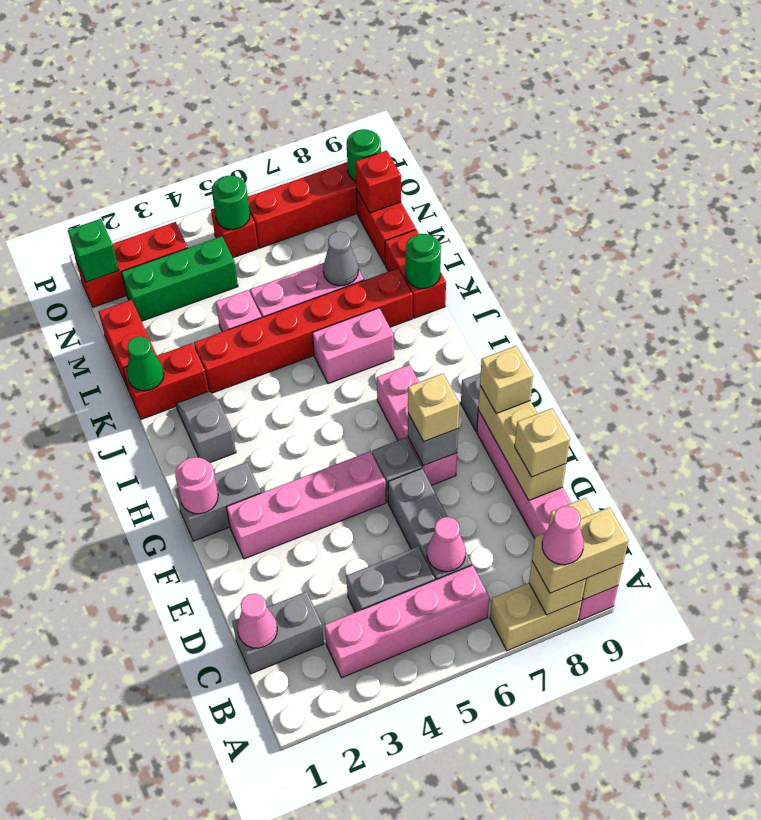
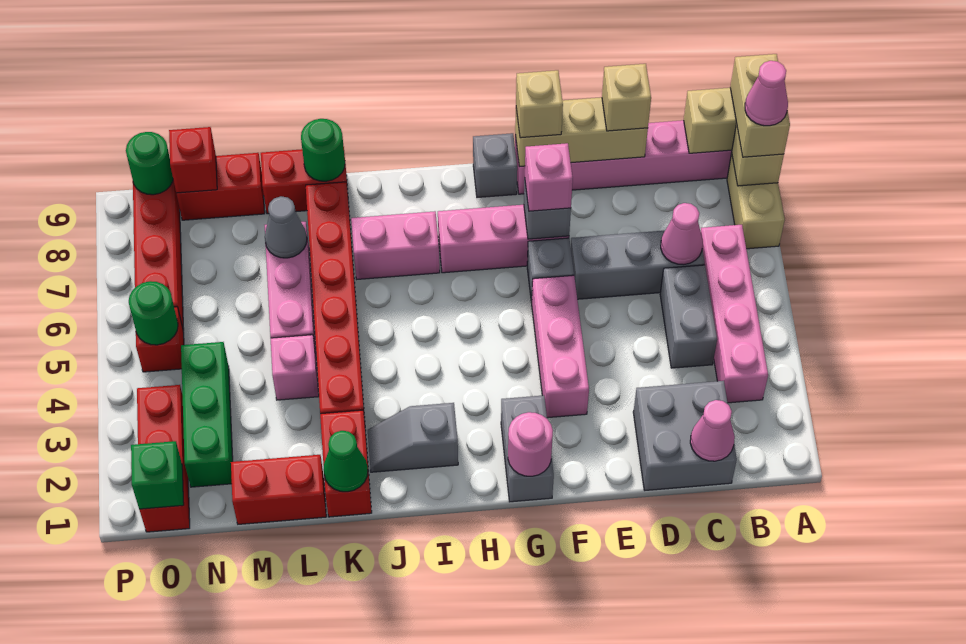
grey brick C1:C2 level 1 -> grey brick C1:D2 level 1
pink brick F2:F5 level 1 -> pink brick F3:F5 level 1
tan brick F7 level 3 -> pink brick F7 level 3
pink brick J6:J7 level 1 -> pink brick I7:J7 level 1

